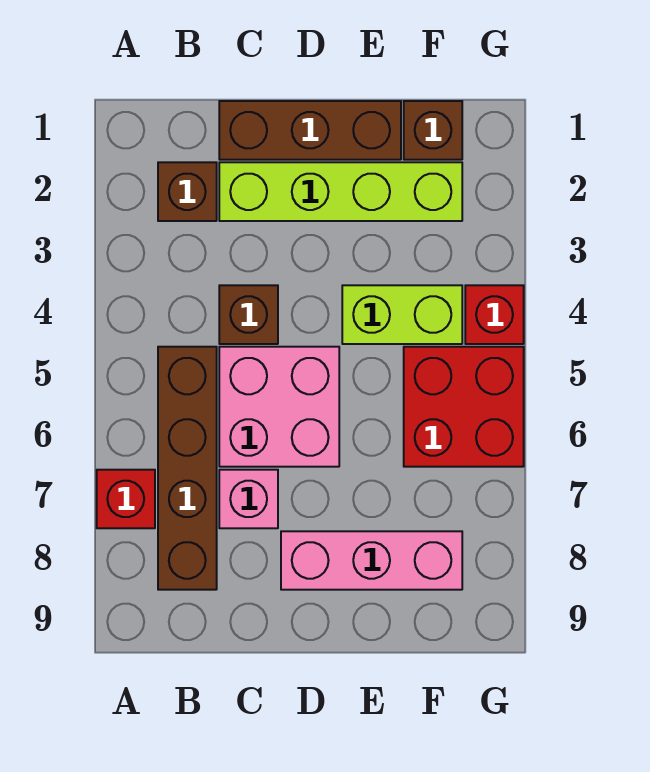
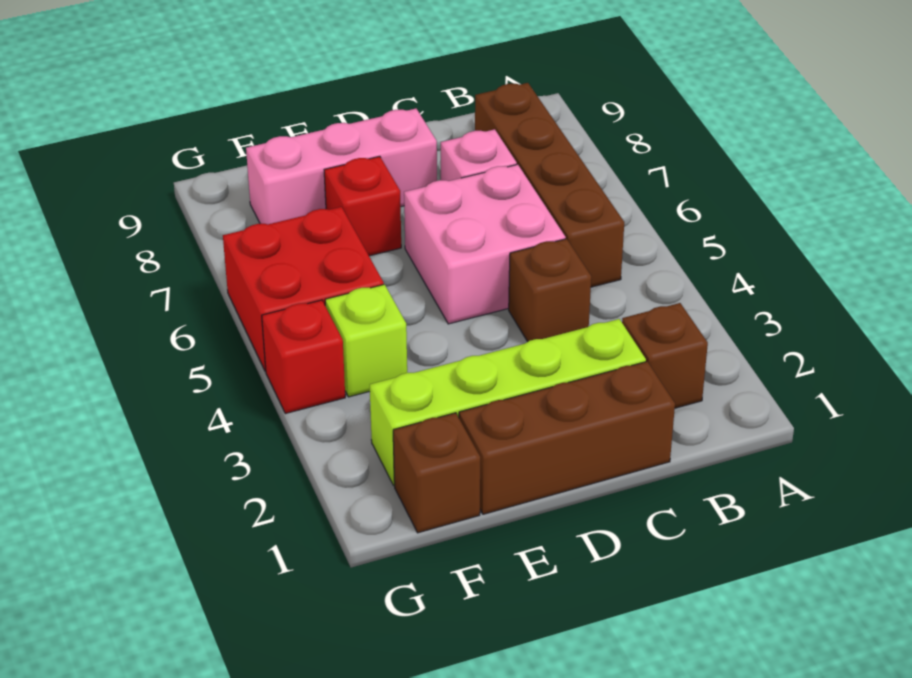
red brick A7 level 1 -> red brick E7 level 1
lime brick E4:F4 level 1 -> lime brick F4 level 1

